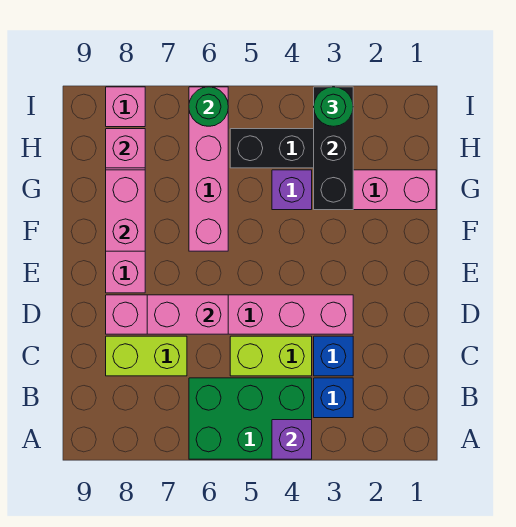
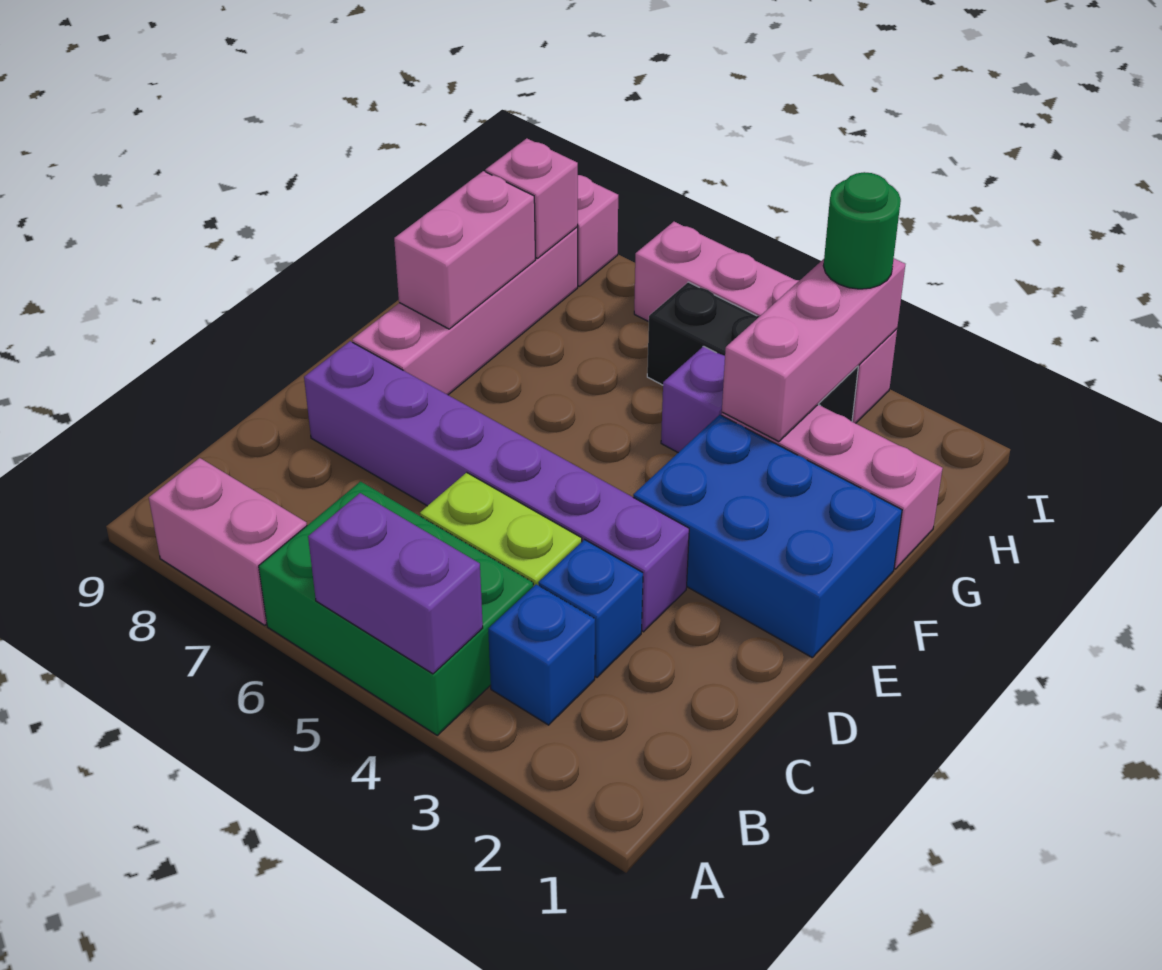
purple brick A4 level 2 -> purple brick A4:A5 level 2
lime brick C7:C8 level 1 -> none
pink brick D3:D8 level 1 -> purple brick D3:D8 level 1
pink brick D6:D7 level 2 -> pink brick A7:A8 level 1
none -> blue brick E1:F3 level 1
pink brick F6:I6 level 1 -> pink brick I3:I6 level 1
black brick G3:I3 level 2 -> pink brick G3:I3 level 2
green round brick I6 level 2 -> none

